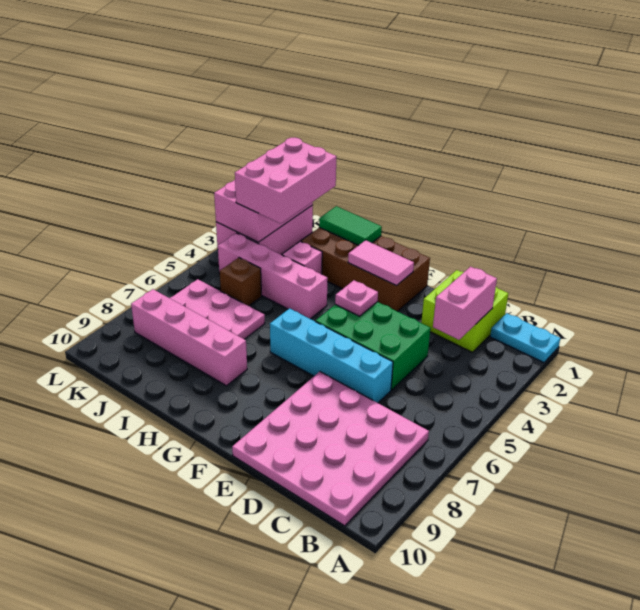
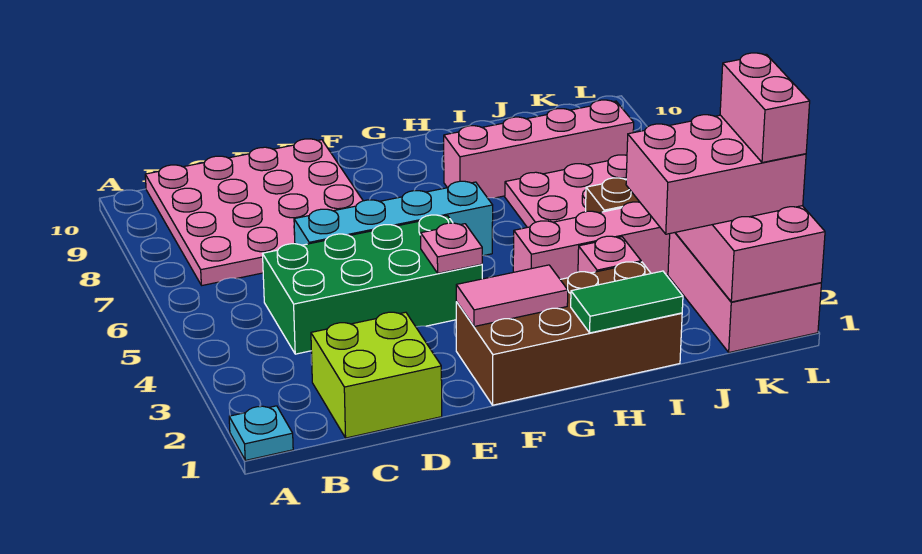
cyan plate A1:B1 level 1 -> cyan plate A1 level 1
pink brick C2:C3 level 2 -> pink brick L2:L3 level 4
green brick D4:F5 level 1 -> green brick C4:F5 level 1
pink brick J1:K3 level 3 -> pink brick J2:L3 level 3

